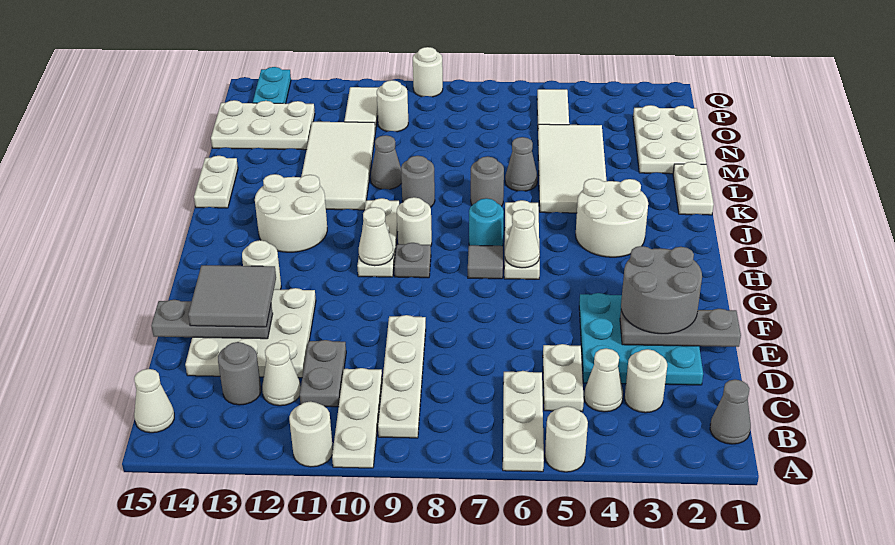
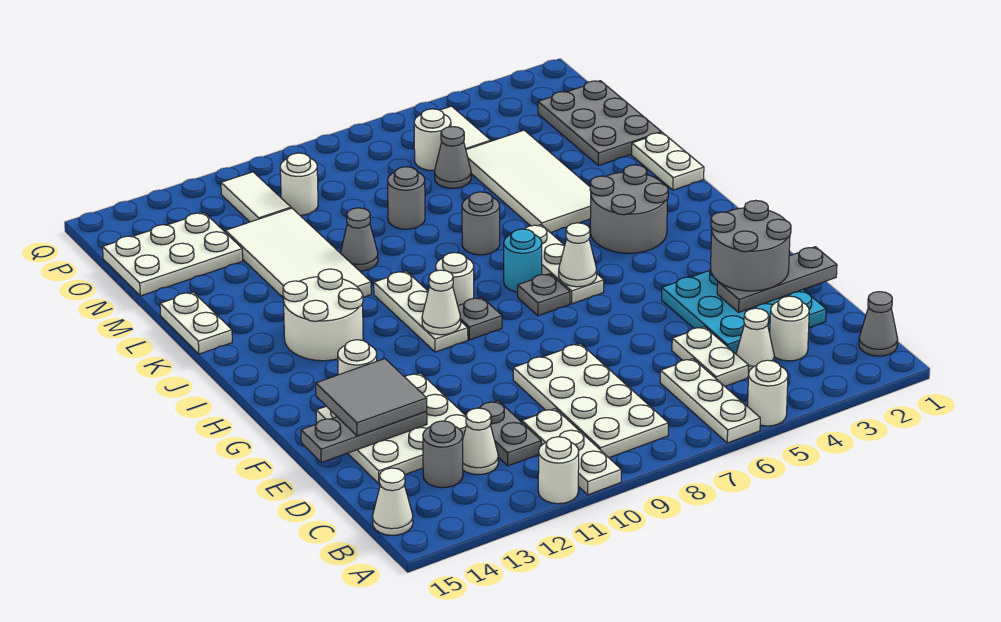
white plate B9:E9 level 1 -> white plate B8:E9 level 1
grey tile H7 level 1 -> grey plate H7 level 1
white round brick I3:J4 level 1 -> grey round brick I3:J4 level 1
grey round brick K9 level 1 -> grey round brick M8 level 1
grey cone L6 level 1 -> grey cone N6 level 1
white plate M1:O2 level 1 -> grey plate M1:O2 level 1
cyan plate P14:Q14 level 1 -> none
white round brick Q9 level 1 -> white round brick O6 level 1

